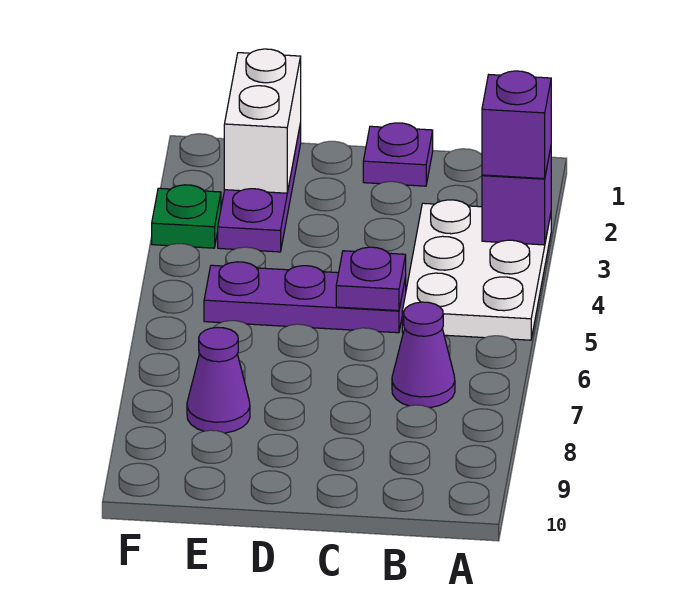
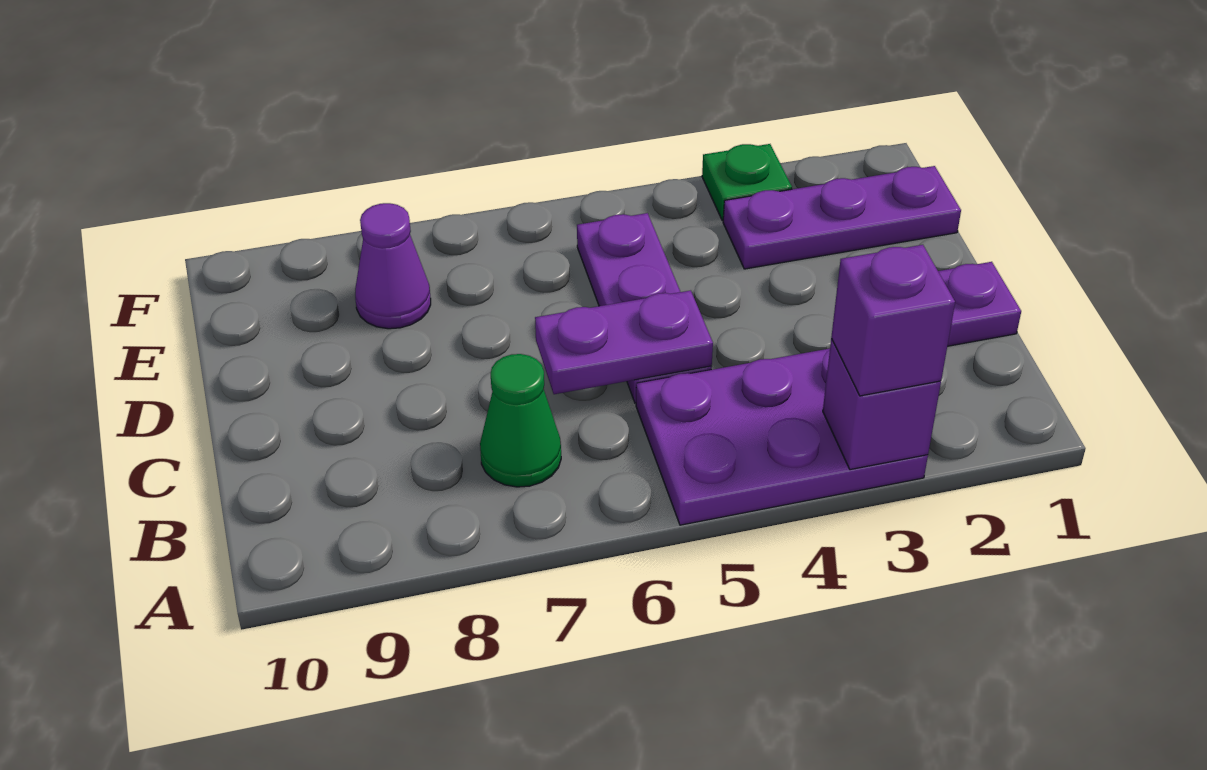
white plate A3:B5 level 1 -> purple plate A3:B5 level 1
purple cone B7 level 1 -> green cone B7 level 1
purple plate C5 level 2 -> purple plate C5:C6 level 2
white brick E1:E2 level 2 -> none

